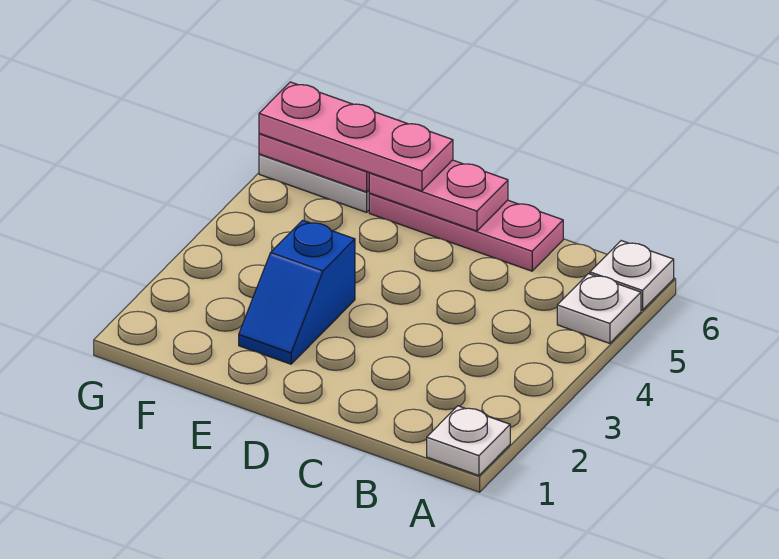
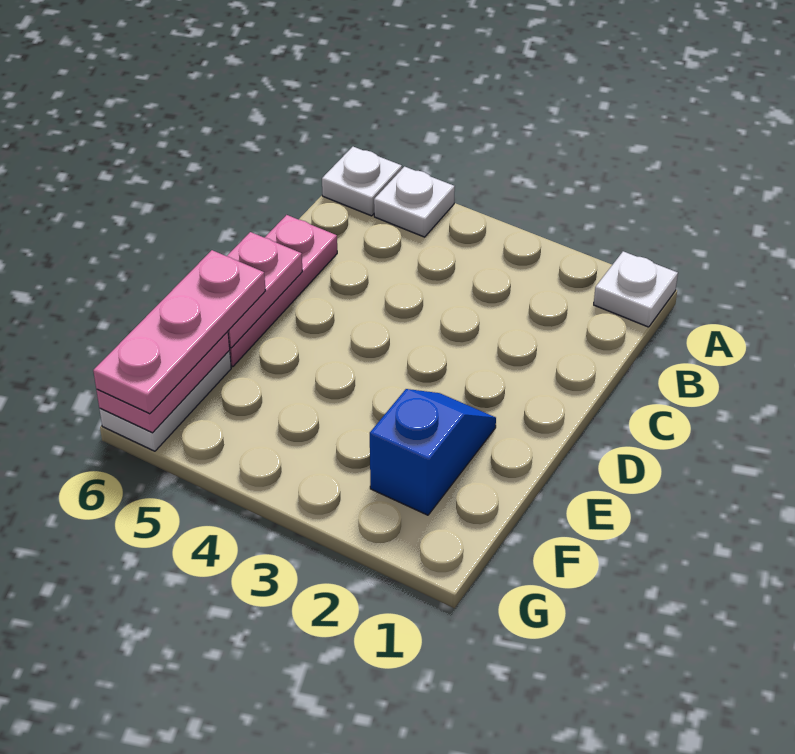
blue slope E2:E3 level 1 top 3 -> blue slope E2:F2 level 1 top F

